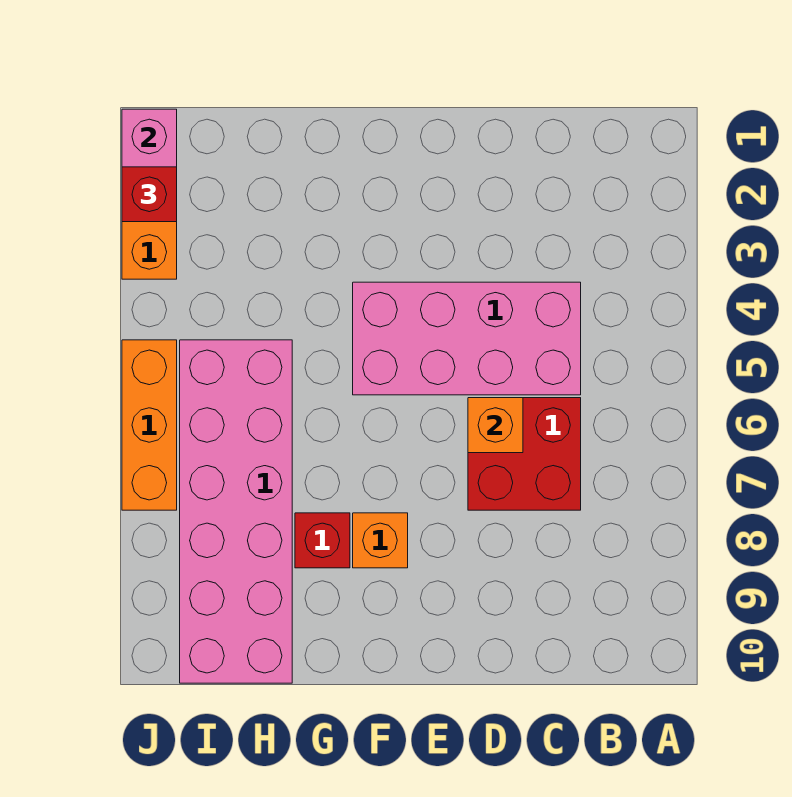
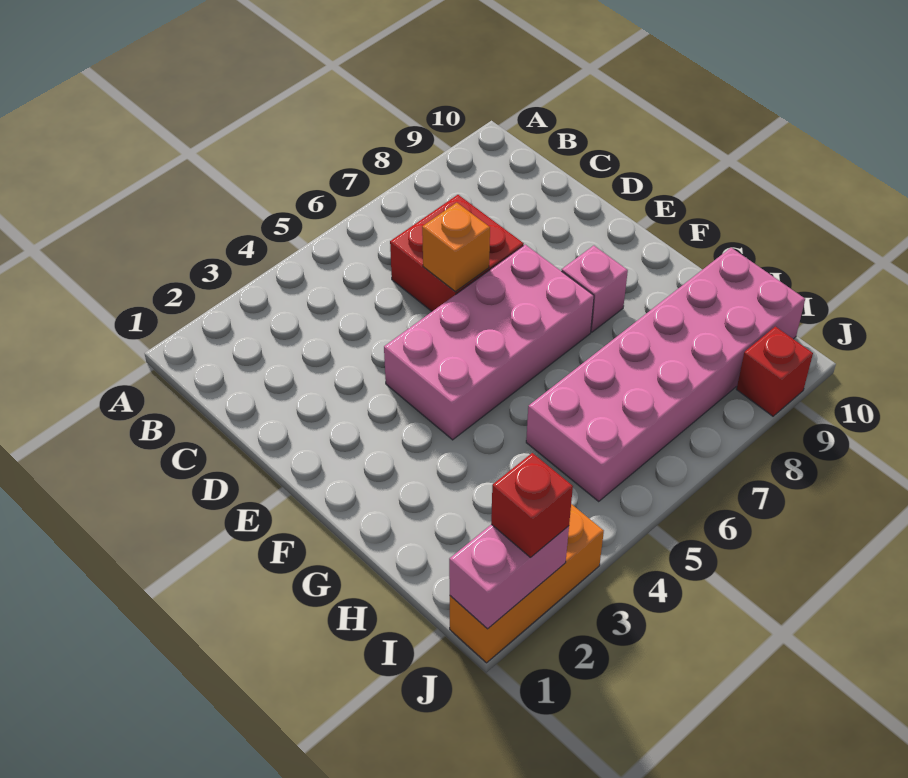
pink brick C4:F5 level 1 -> pink brick E4:F7 level 1
orange brick F8 level 1 -> pink brick F8 level 1
red brick G8 level 1 -> red brick J9 level 1
orange brick J5:J7 level 1 -> none

